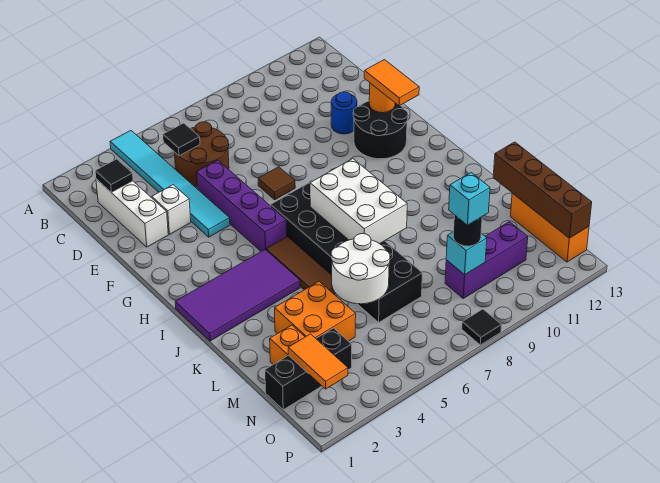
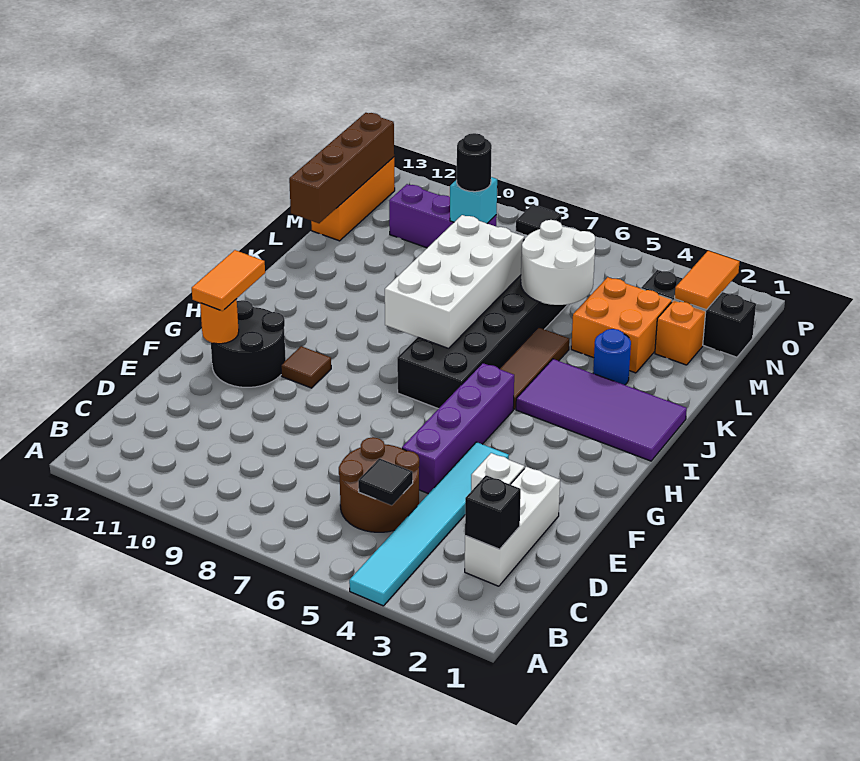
black tile C2 level 2 -> black brick C2 level 2
blue round brick E11 level 1 -> blue round brick K3 level 1
brown tile F7 level 1 -> brown tile G10 level 1
white brick I7:K8 level 2 -> white brick I7:L8 level 2
cyan brick N9 level 4 -> none

